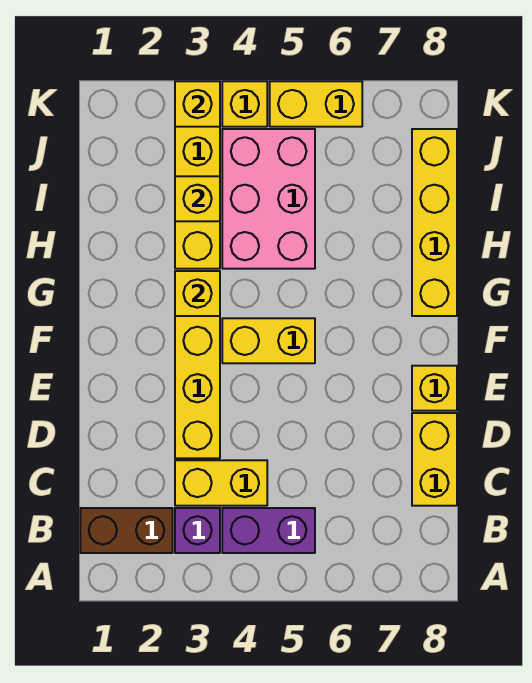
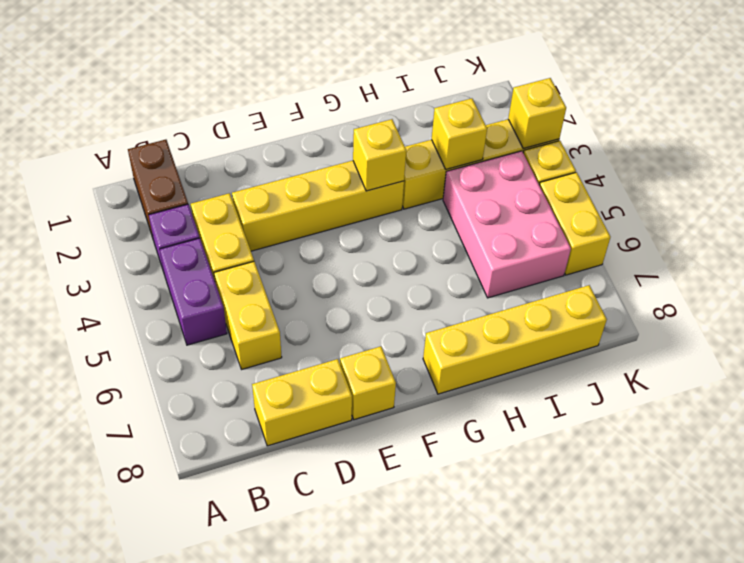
yellow brick F4:F5 level 1 -> yellow brick C5:C6 level 1
pink brick H4:J5 level 1 -> pink brick I4:J6 level 1

